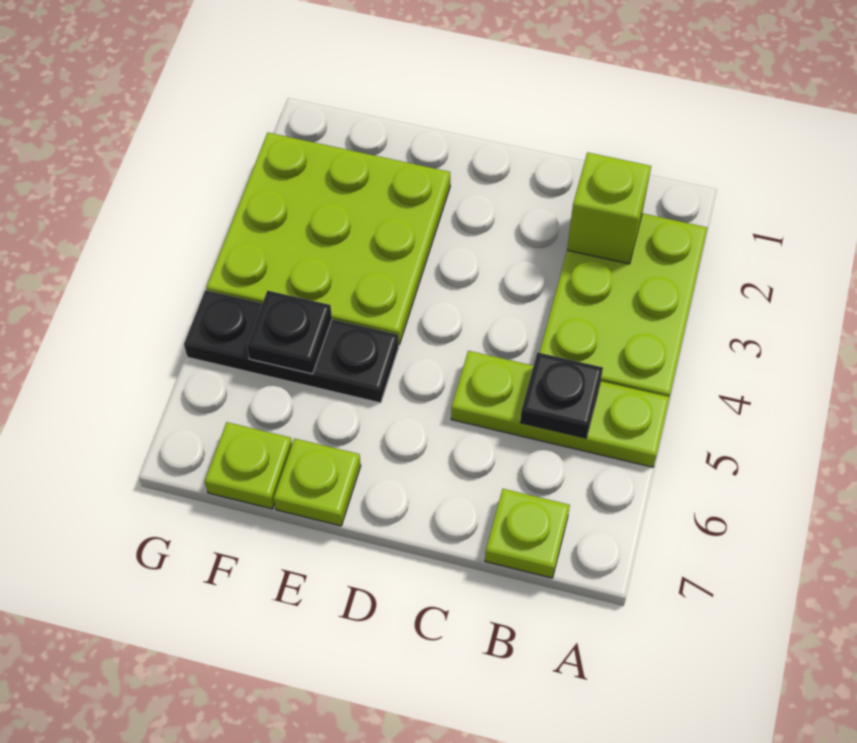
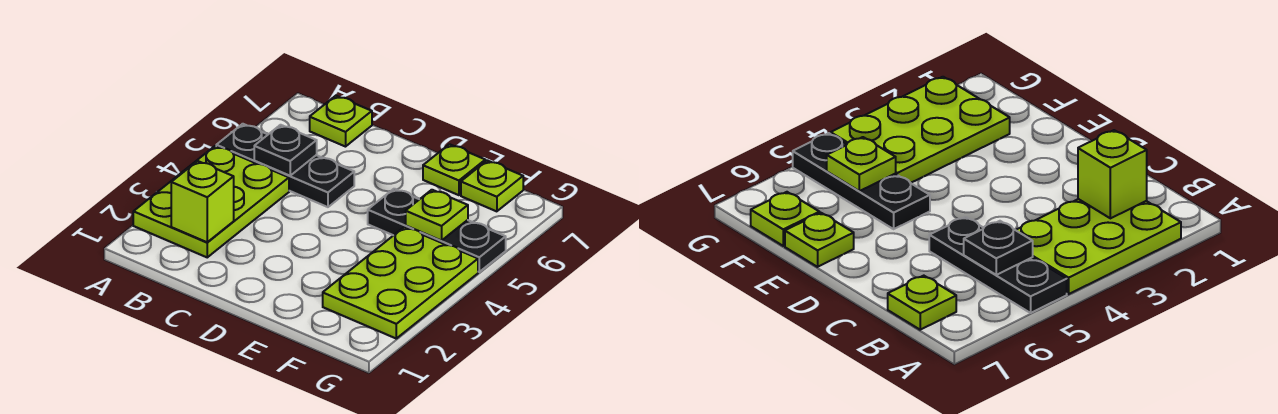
lime plate A5:C5 level 1 -> black plate A5:C5 level 1
lime plate E2:G4 level 1 -> lime plate F2:G4 level 1
black plate F5 level 2 -> lime plate F5 level 2

